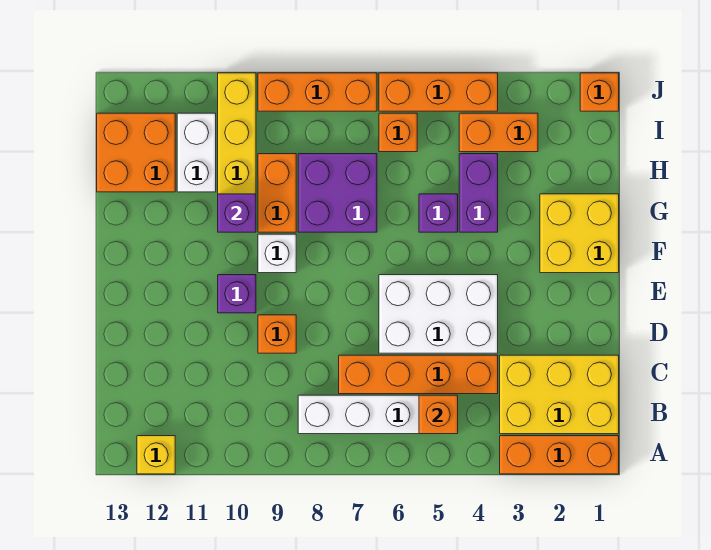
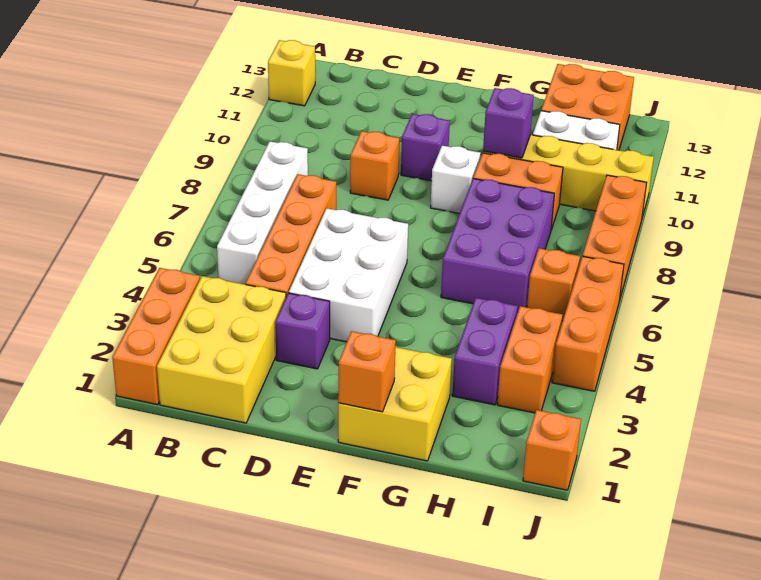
orange brick B5 level 2 -> orange brick F1 level 2
purple brick G4:H4 level 1 -> purple brick H3:H4 level 1
purple brick G5 level 1 -> purple brick D3 level 1
purple brick G7:H8 level 1 -> purple brick G6:H8 level 1

